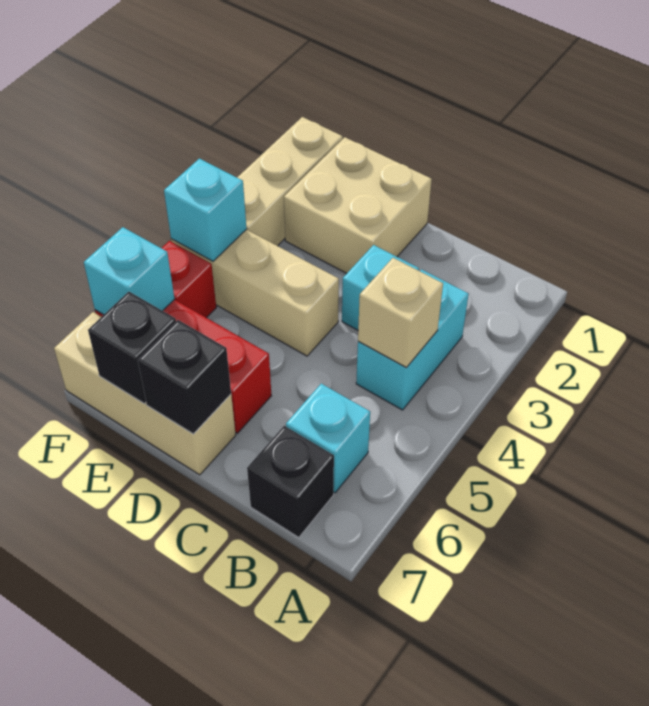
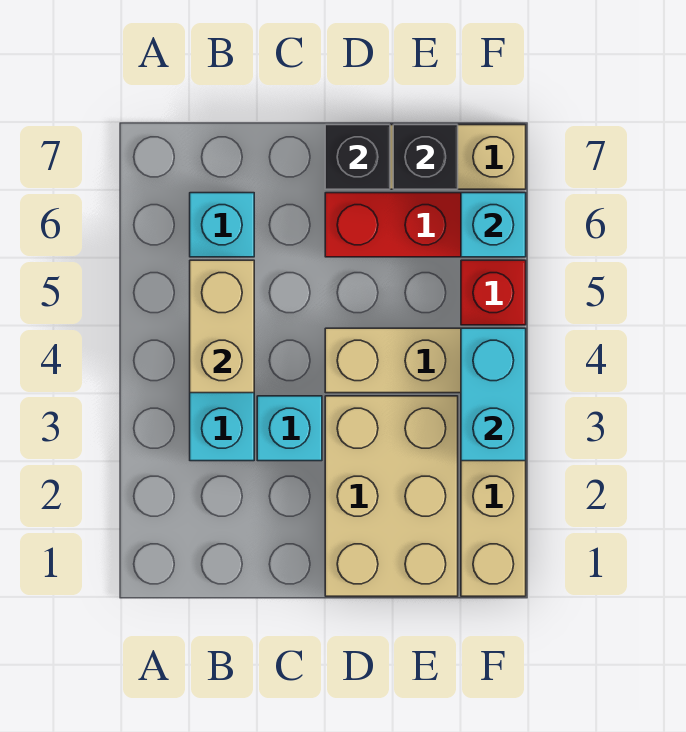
tan brick B4 level 2 -> tan brick B4:B5 level 2
black brick B7 level 1 -> none
tan brick D1:E2 level 1 -> tan brick D1:E3 level 1
cyan brick F4 level 2 -> cyan brick F3:F4 level 2

